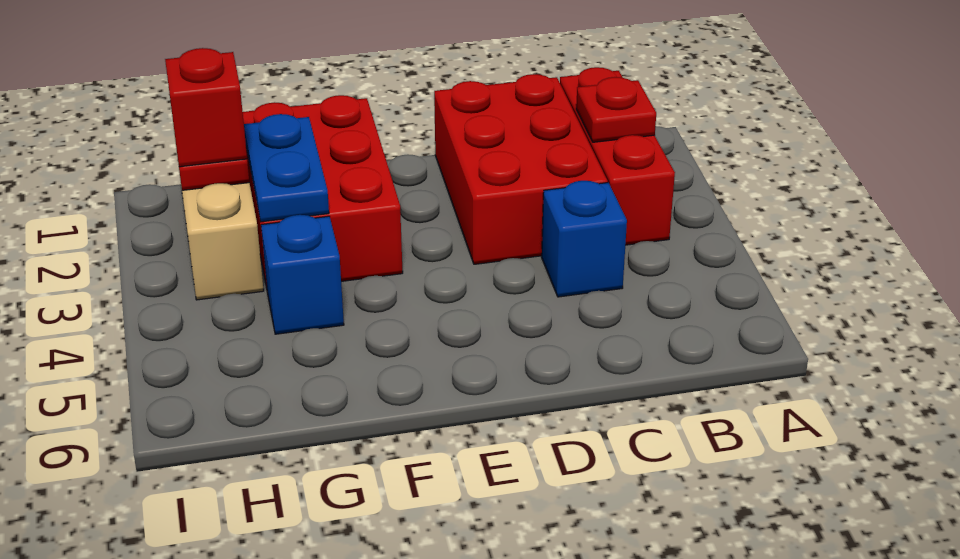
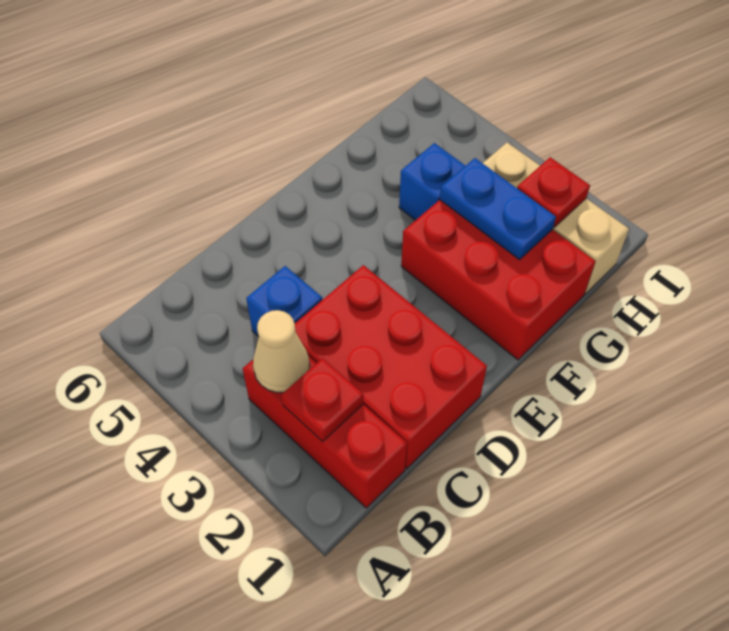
none -> tan cone B3 level 2
red brick H2 level 3 -> none

